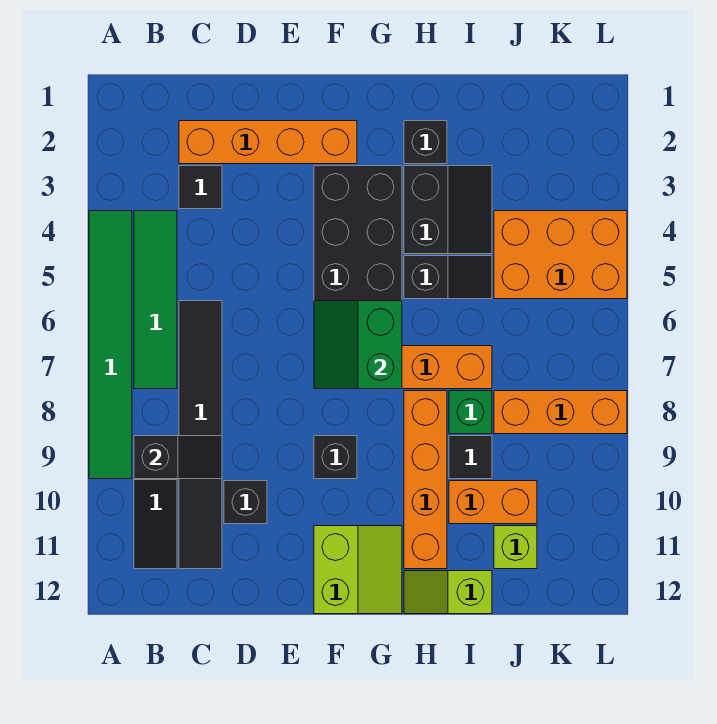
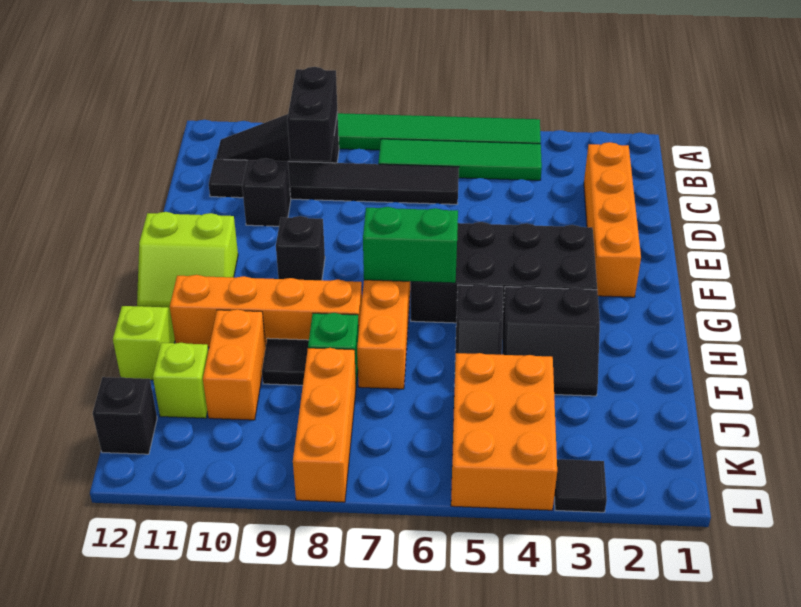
black slope B9:C9 level 2 top B -> black brick B9:C9 level 2
black tile C3 level 1 -> black tile L3 level 1
black brick H2 level 1 -> black brick K12 level 1

